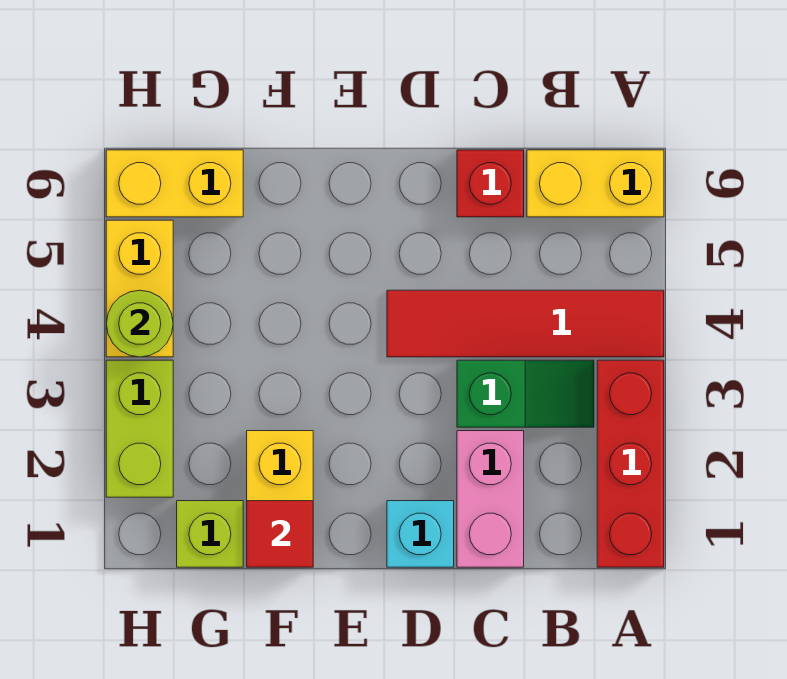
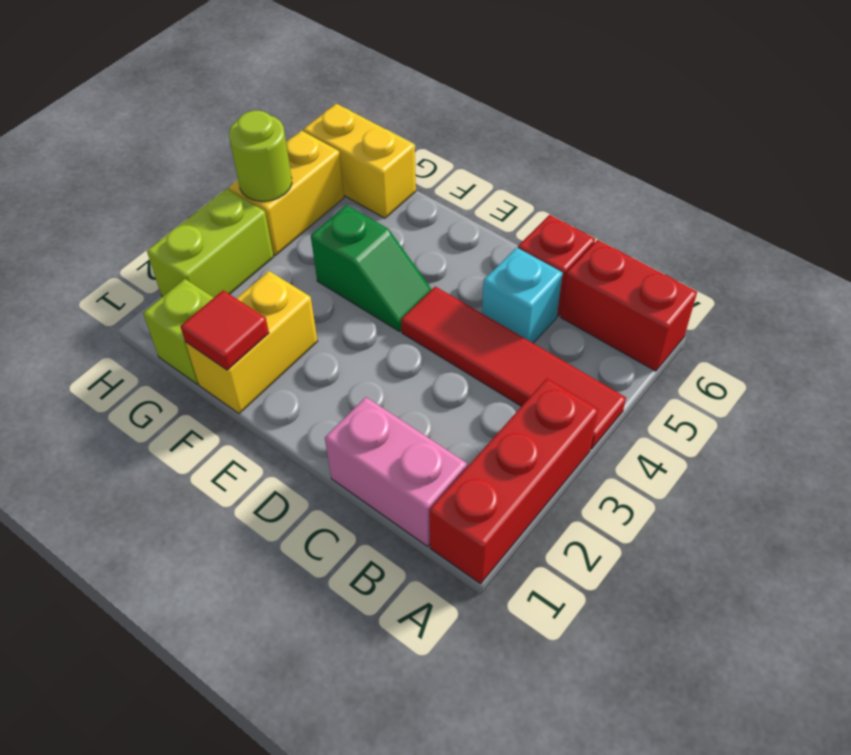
yellow brick A6:B6 level 1 -> red brick A6:B6 level 1
green slope B3:C3 level 1 top C -> green slope E4:F4 level 1 top F
pink brick C1:C2 level 1 -> pink brick B1:C1 level 1
cyan brick D1 level 1 -> cyan brick C5 level 1

